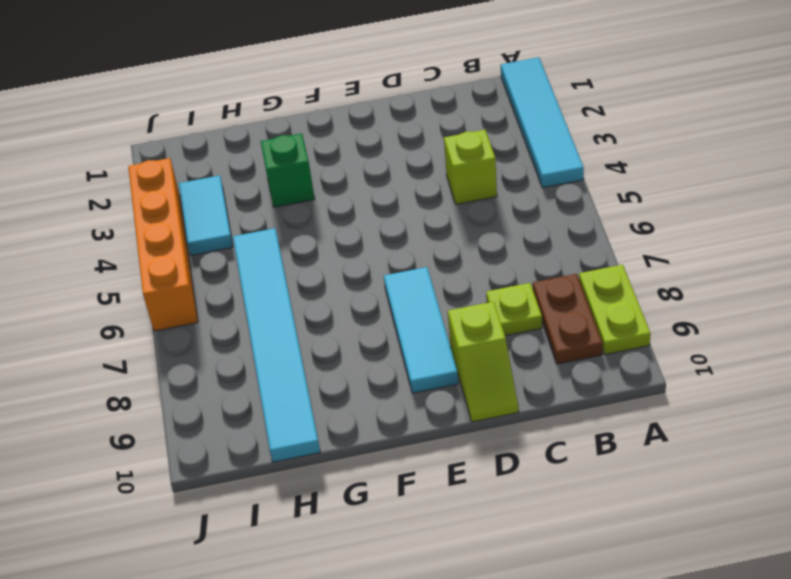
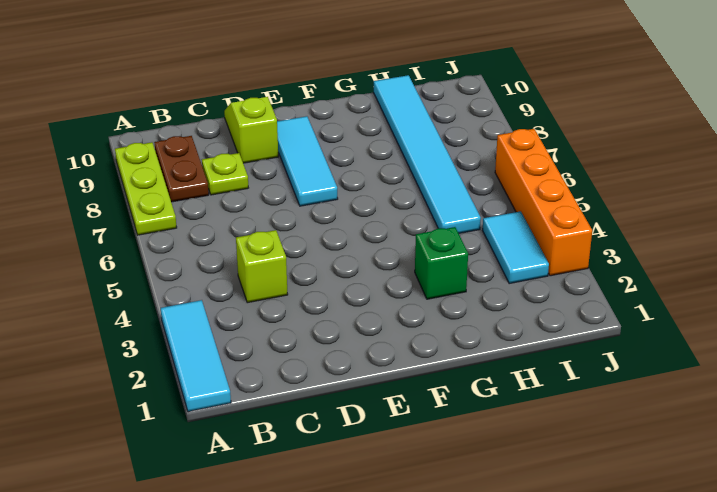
cyan tile A1:A4 level 1 -> cyan tile A1:A3 level 1
lime plate A8:A9 level 1 -> lime plate A7:A9 level 1

